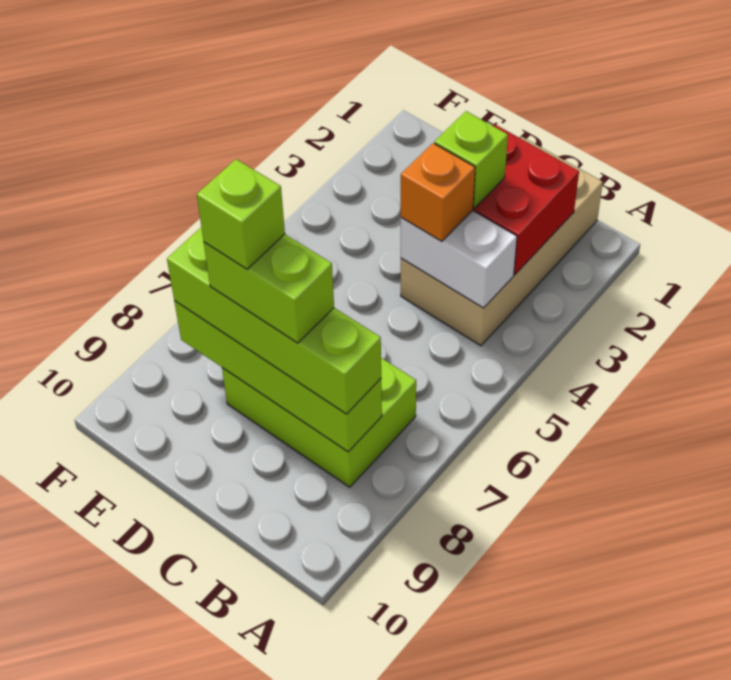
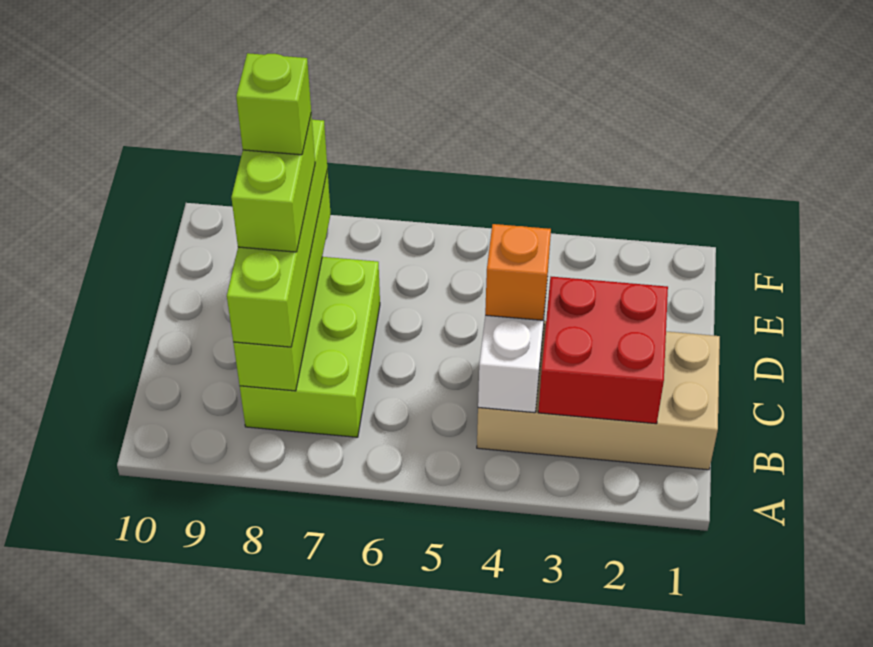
lime brick C3 level 3 -> none

